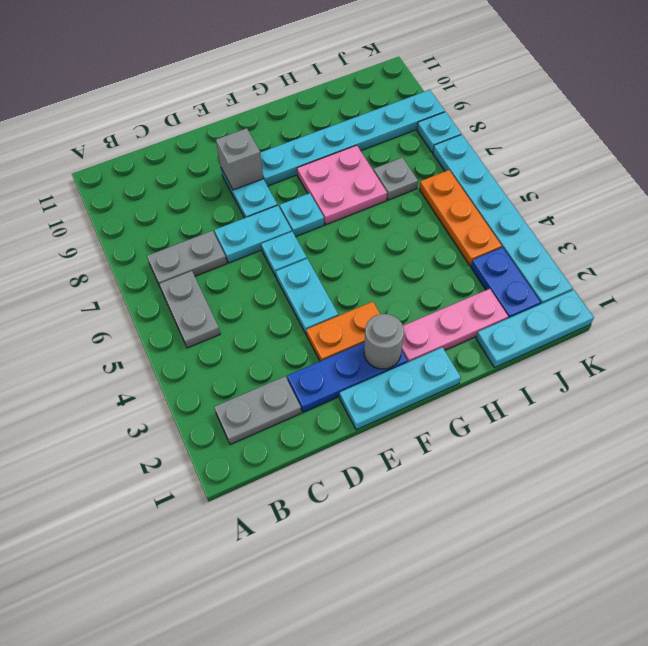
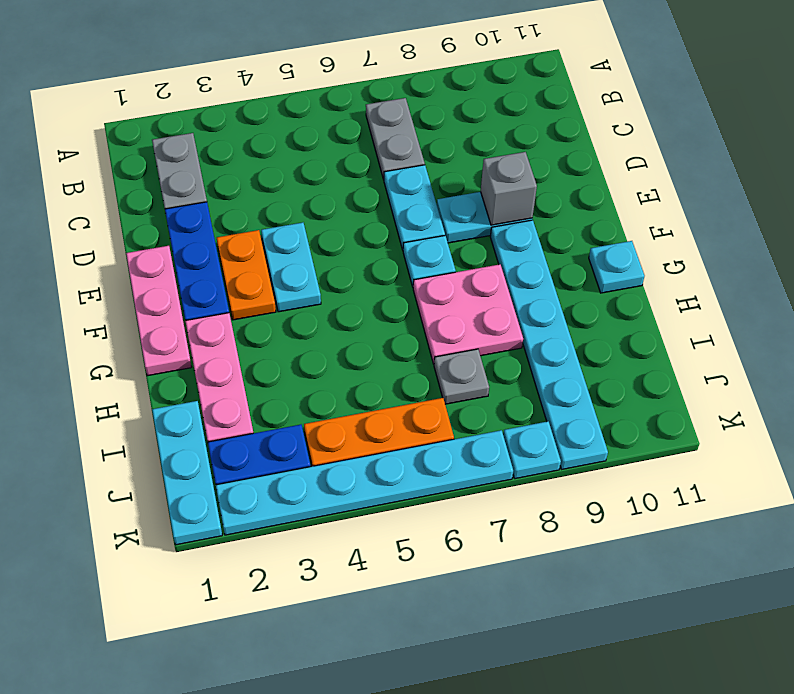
grey plate B5:B6 level 1 -> none
cyan plate E1:G1 level 1 -> pink plate E1:G1 level 1
cyan plate E4:E5 level 1 -> cyan plate E4:F4 level 1
cyan plate E6 level 1 -> cyan plate G11 level 1
grey round brick F2 level 2 -> none

